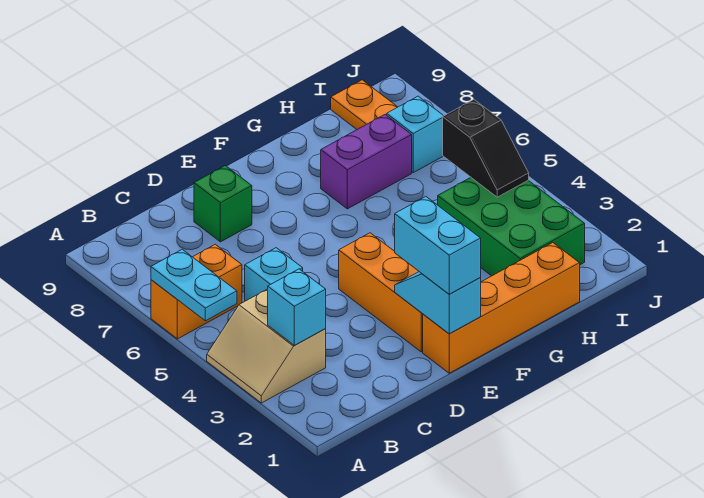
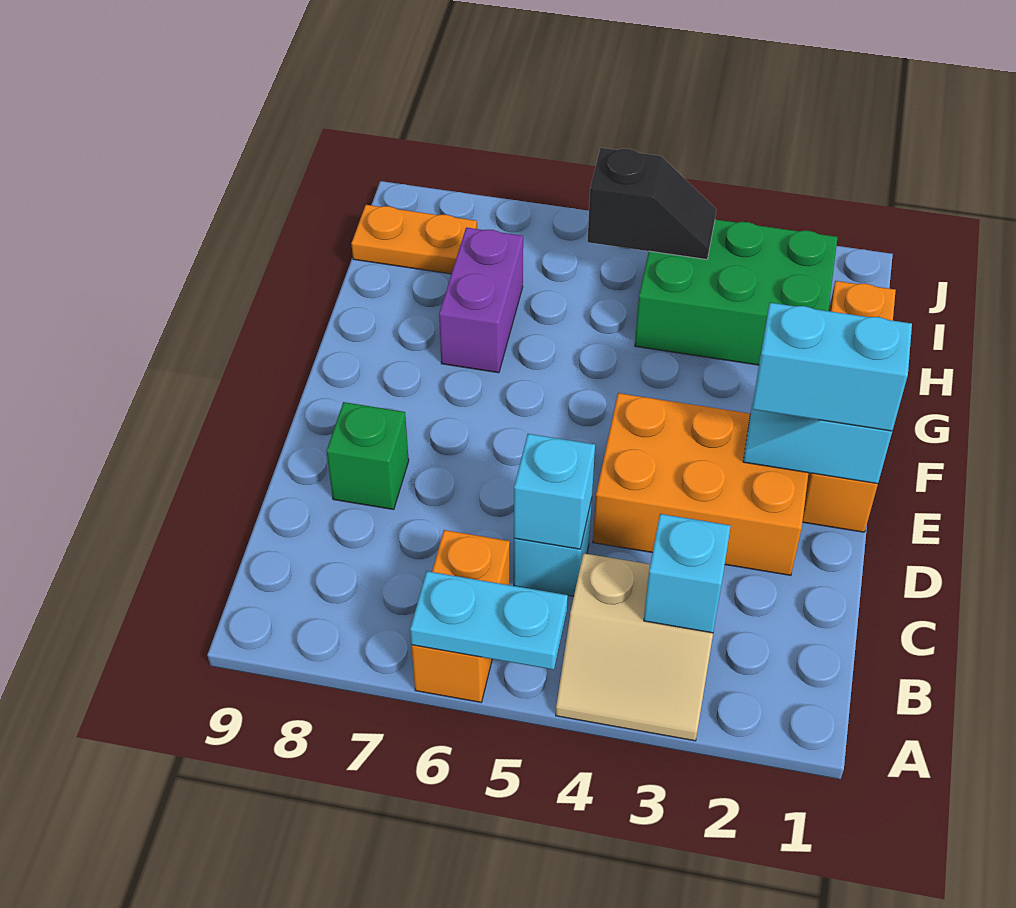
orange brick E2:E4 level 1 -> orange brick D2:E4 level 1
cyan brick I7 level 1 -> cyan brick C5 level 2

